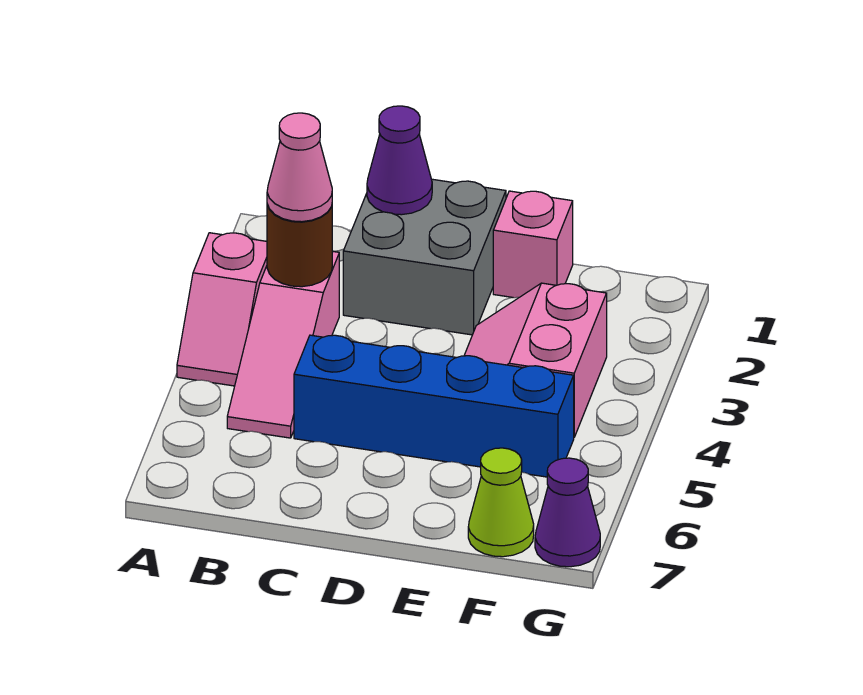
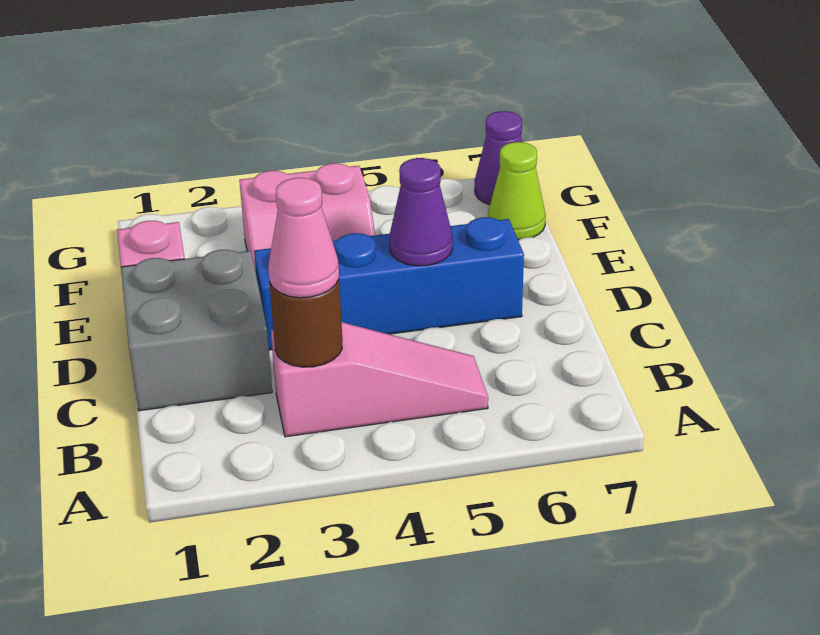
pink slope A3:A4 level 1 top 3 -> none
purple cone C1 level 2 -> purple cone D5 level 2
blue brick C5:F5 level 1 -> blue brick D3:D6 level 1

